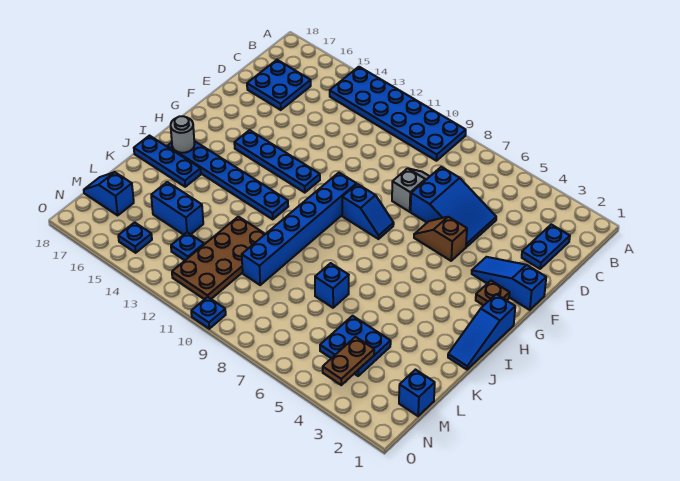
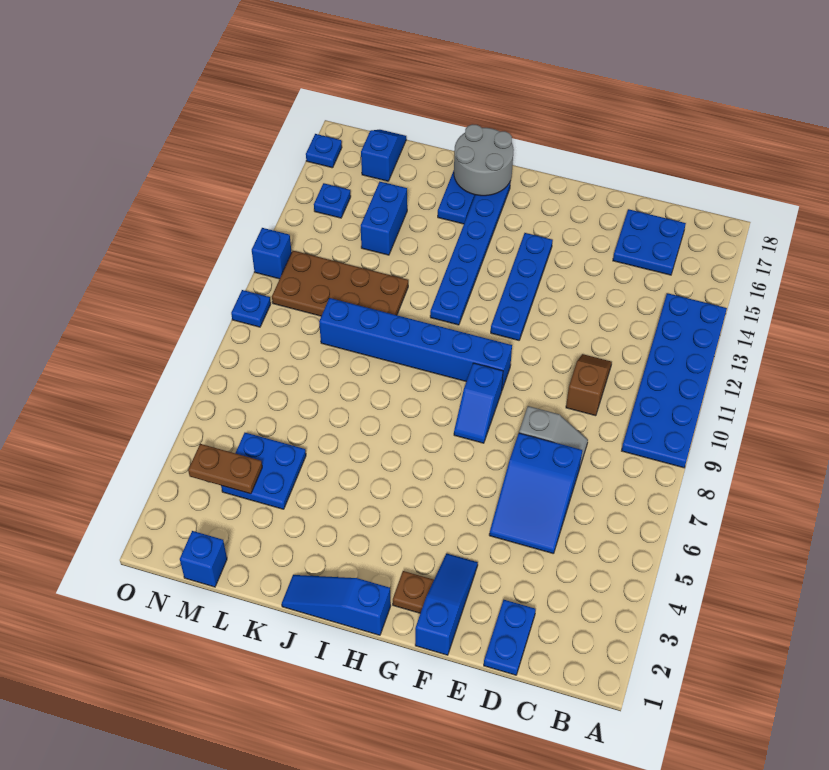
blue plate C2:D2 level 1 -> blue plate D1:D2 level 1
brown slope F5:F6 level 1 top 5 -> brown slope D10:D11 level 1 top 10
grey round brick I17 level 2 -> grey round brick I17:J18 level 2
blue brick K7 level 1 -> blue brick O12 level 1
blue plate M13 level 1 -> blue plate O17 level 1

